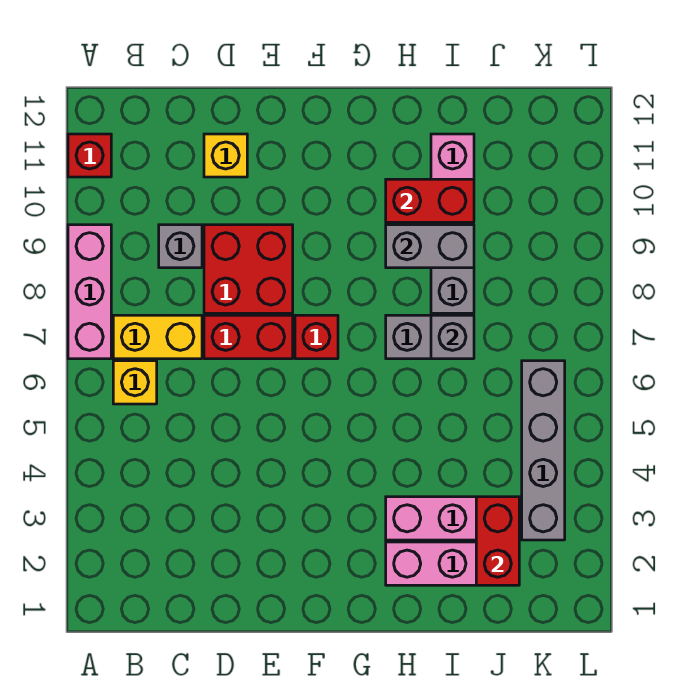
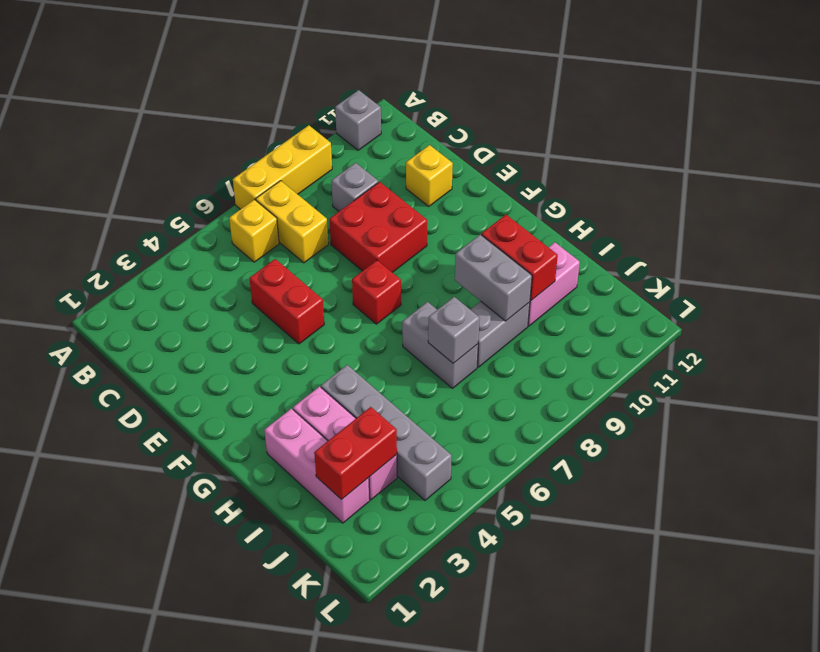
pink brick A7:A9 level 1 -> yellow brick A7:A9 level 1
red brick A11 level 1 -> grey brick A11 level 1
red brick D7:E7 level 1 -> red brick D5:E5 level 1
grey brick K3:K6 level 1 -> grey brick H4:K4 level 1

